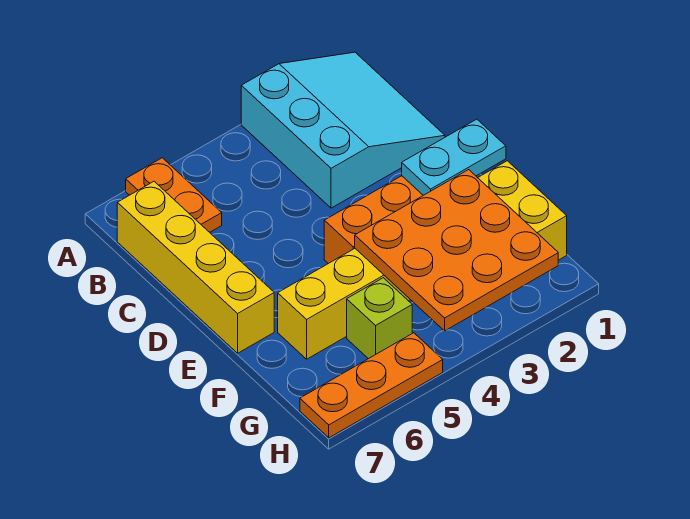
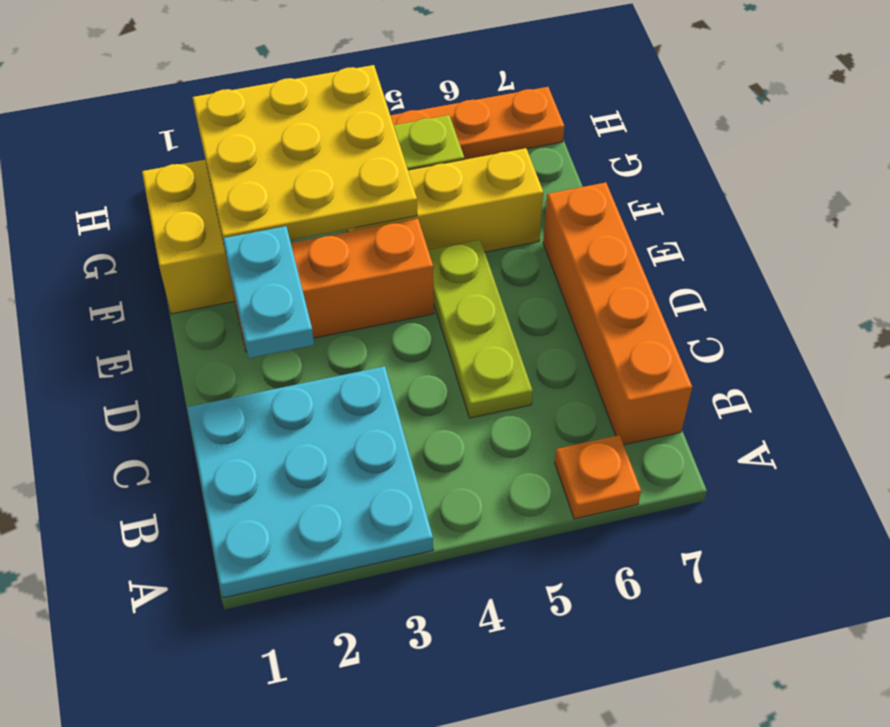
cyan slope A1:C3 level 1 top 3 -> cyan plate A1:C3 level 1
orange plate A6:B6 level 1 -> orange plate A6 level 1
yellow brick B7:E7 level 1 -> orange brick B7:E7 level 1
none -> lime plate C5:E5 level 1
cyan plate E1:E2 level 2 -> cyan plate D2:E2 level 2
orange plate F2:H4 level 2 -> yellow plate F2:H4 level 2

